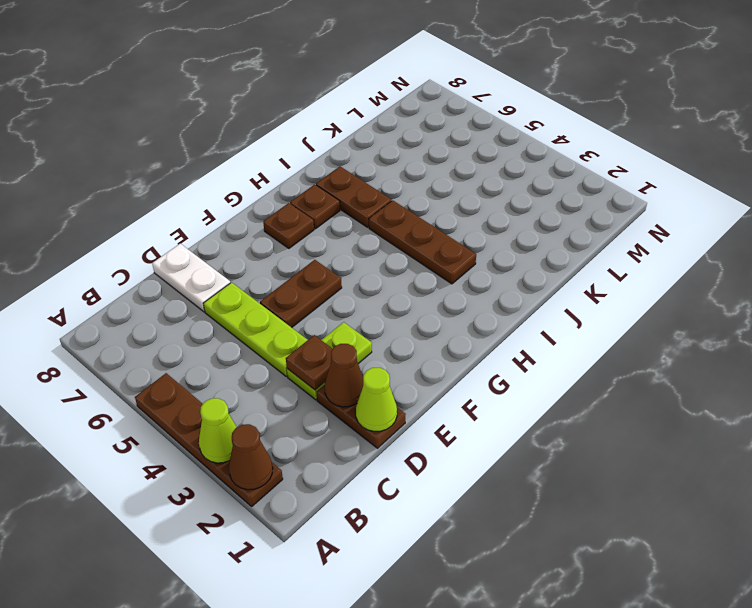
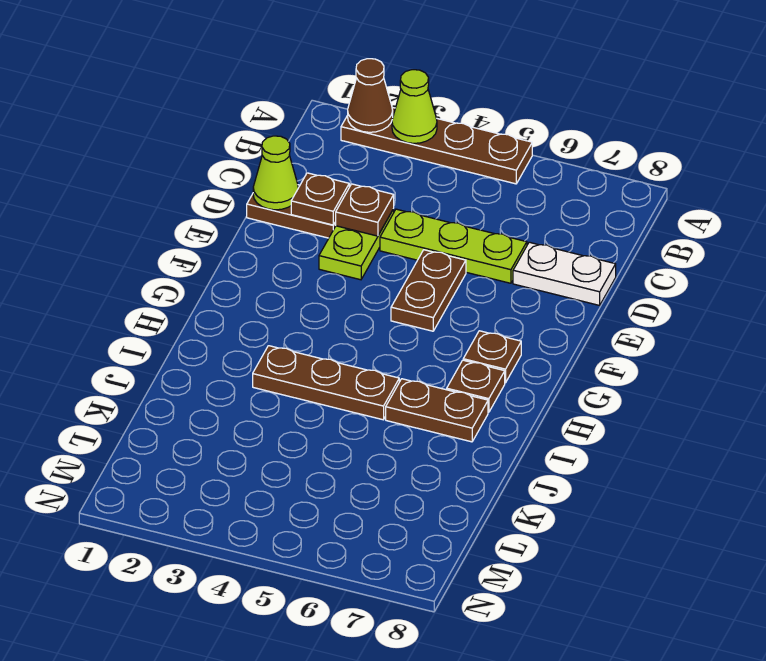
brown cone D2 level 2 -> brown plate D2 level 2

